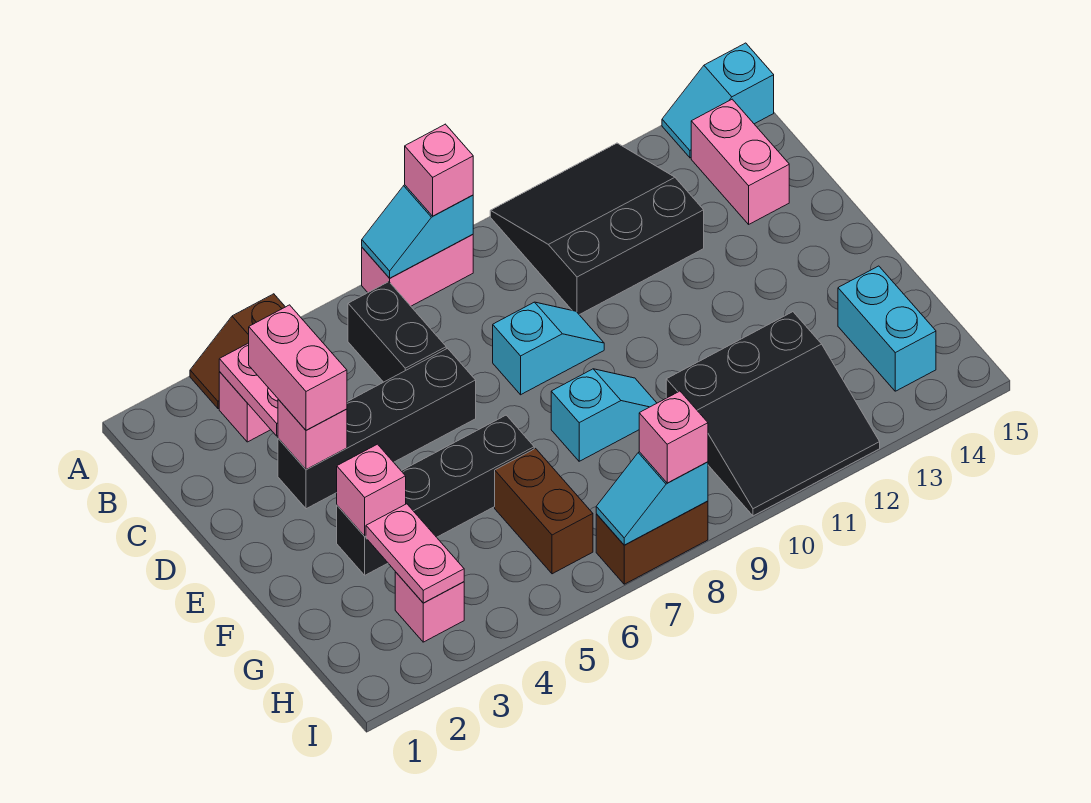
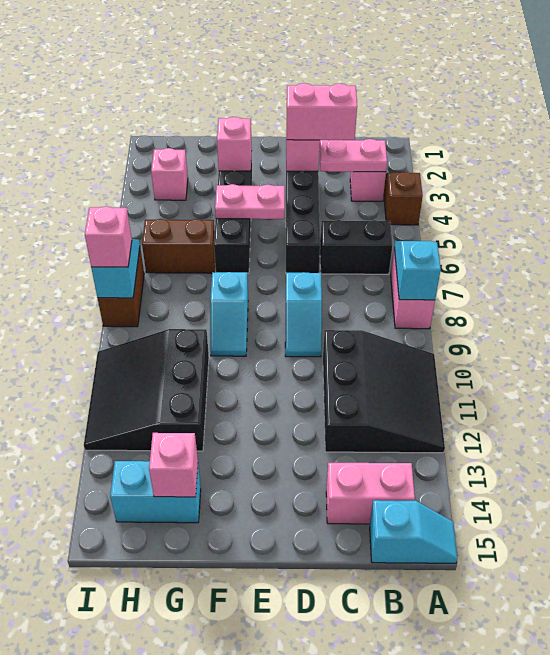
pink brick A8 level 3 -> pink brick G14 level 2
cyan slope A14:A15 level 1 top 15 -> cyan slope A15:B15 level 1 top B
pink plate G3:H3 level 2 -> pink plate E5:F5 level 2

